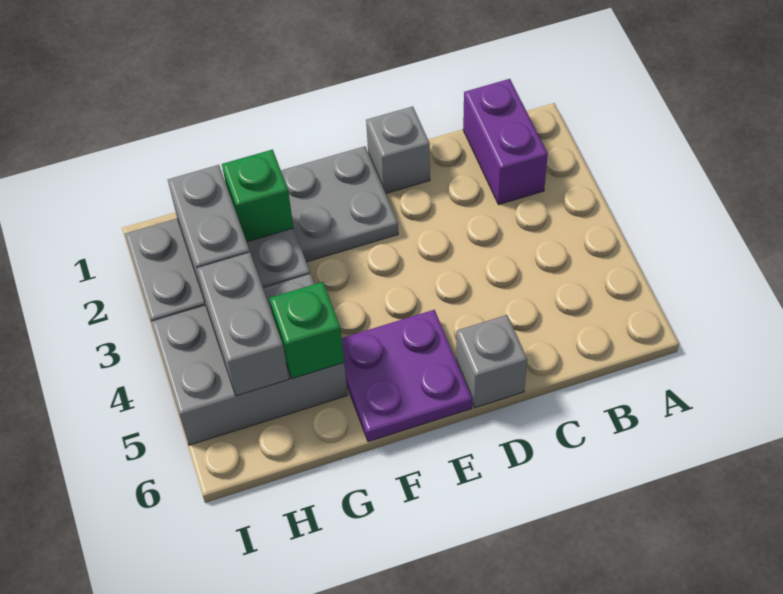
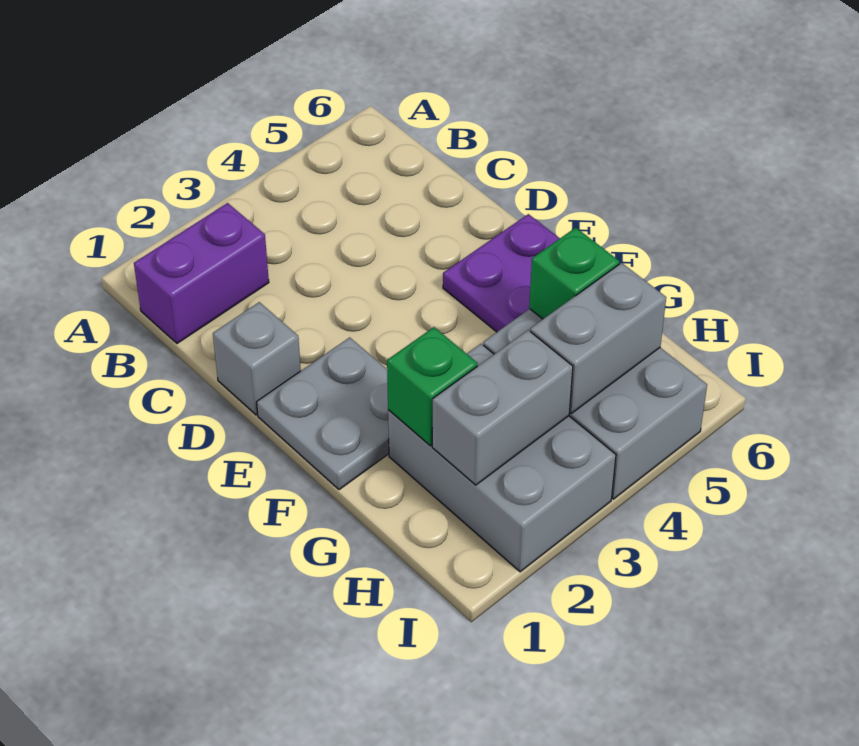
grey brick D6 level 1 -> none

